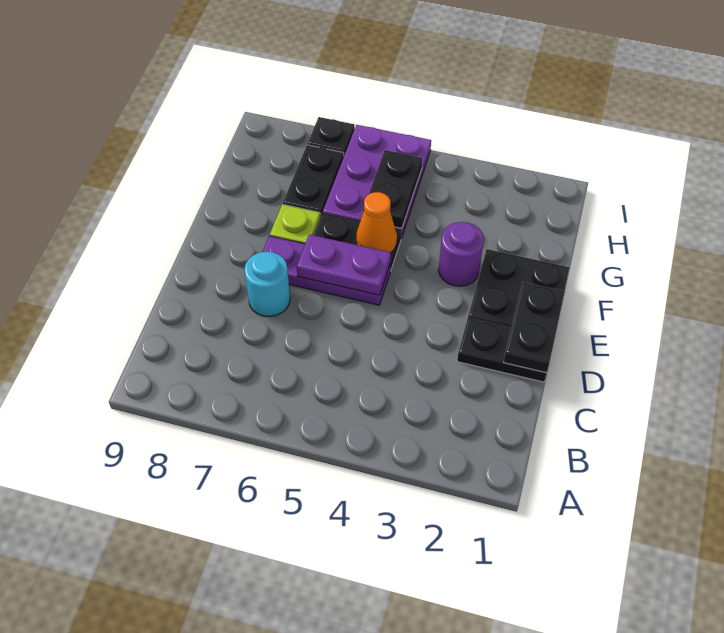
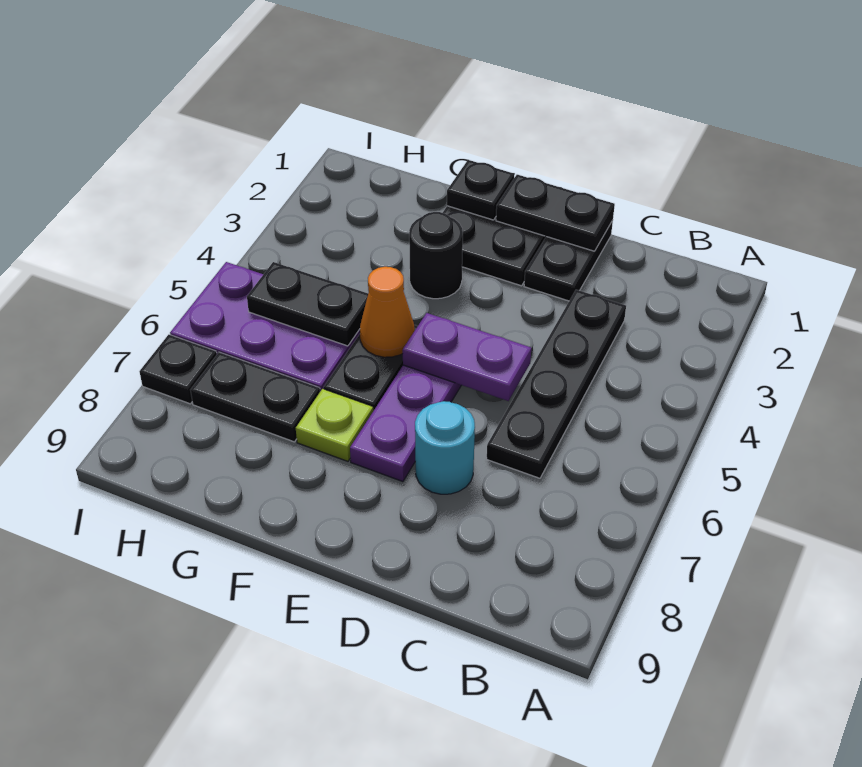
none -> black plate C3:C6 level 1
purple plate E5:E6 level 2 -> purple plate D5:E5 level 2
none -> black plate F1 level 2
purple round brick F3 level 1 -> black round brick F3 level 1

